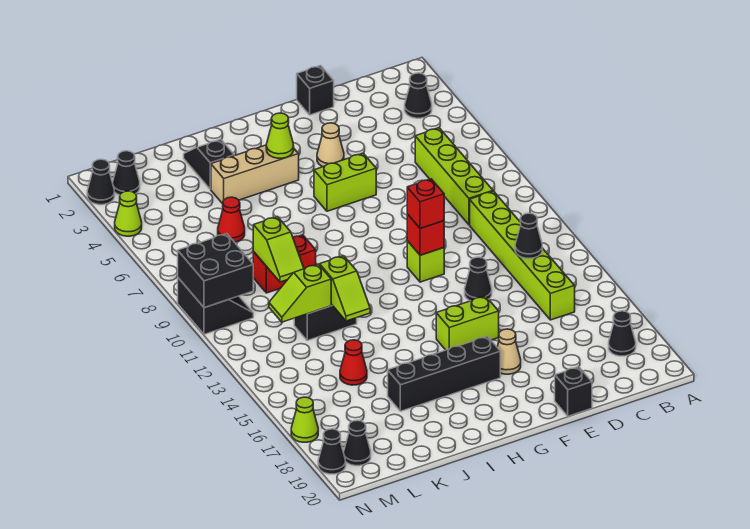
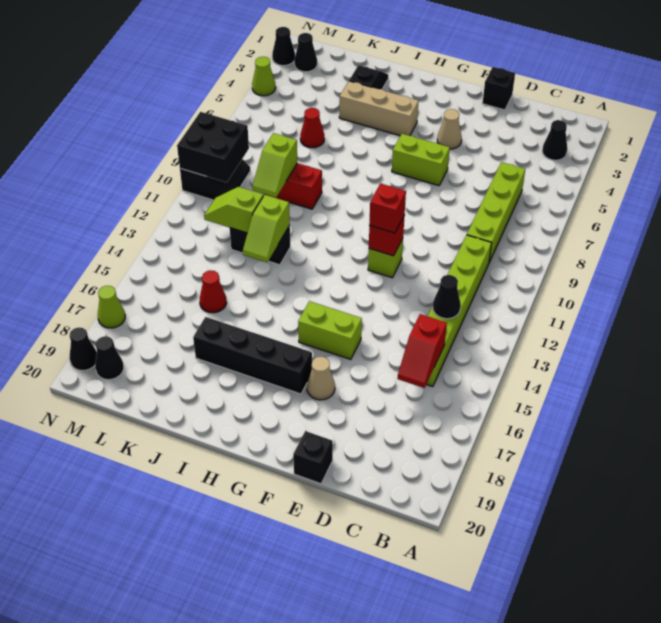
black cone B18 level 1 -> none
none -> red slope C15:C16 level 2 top 15
black cone E13 level 1 -> none
lime cone H4 level 2 -> none

